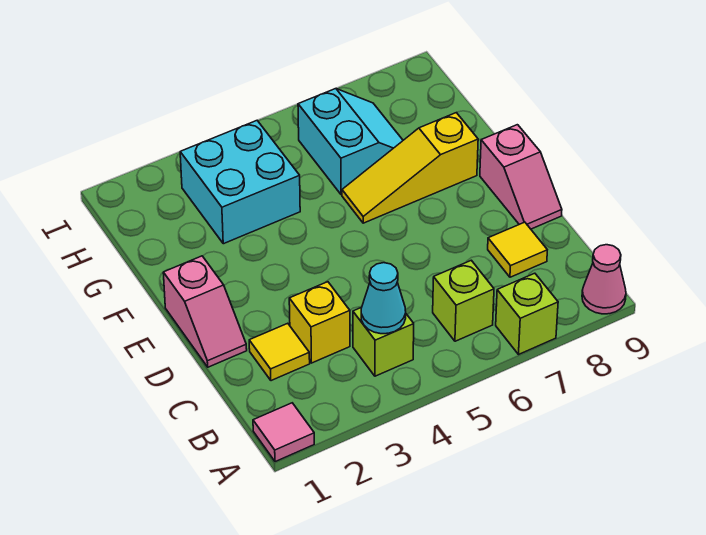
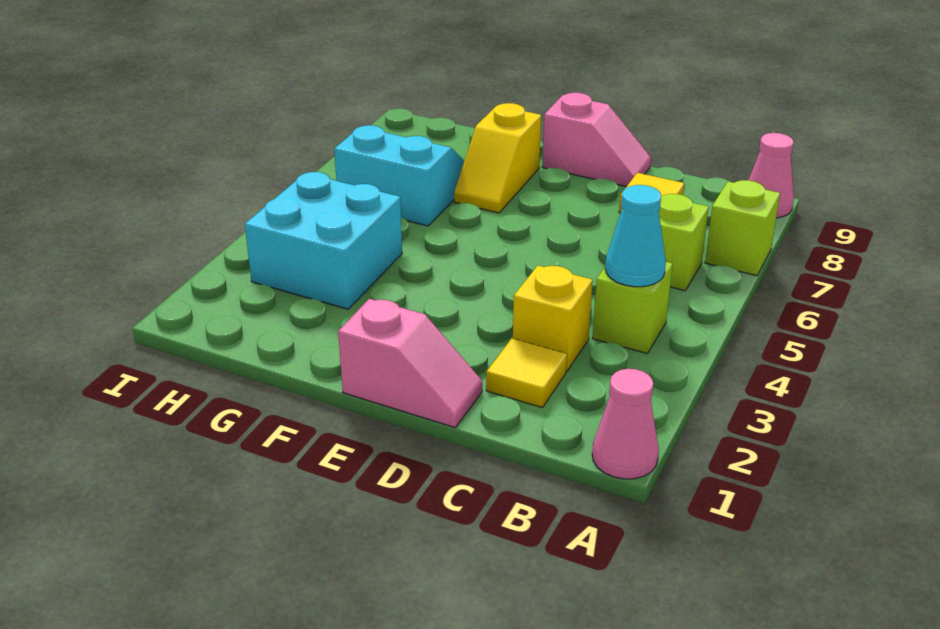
pink tile A1 level 1 -> pink cone A1 level 1
yellow slope F6:F8 level 1 top 8 -> yellow slope F7:F8 level 1 top 8

